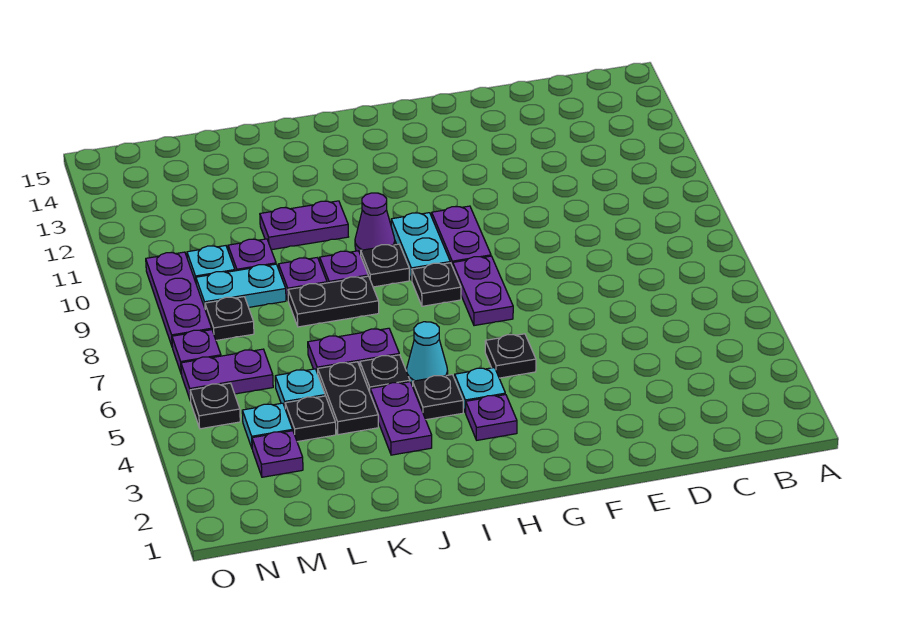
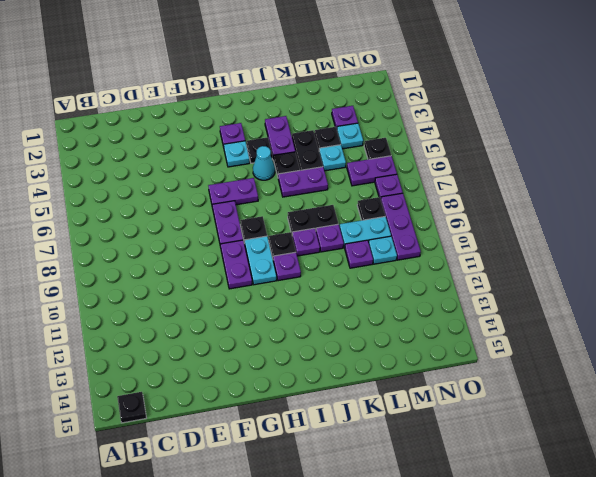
black plate G5 level 1 -> black plate B15 level 1
purple cone I10 level 1 -> purple plate I10 level 1
purple plate J11:K11 level 1 -> purple plate G6:H6 level 1

